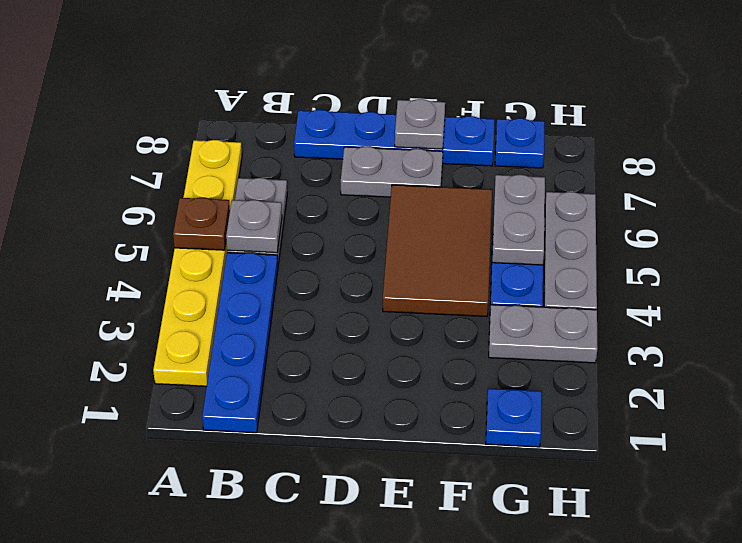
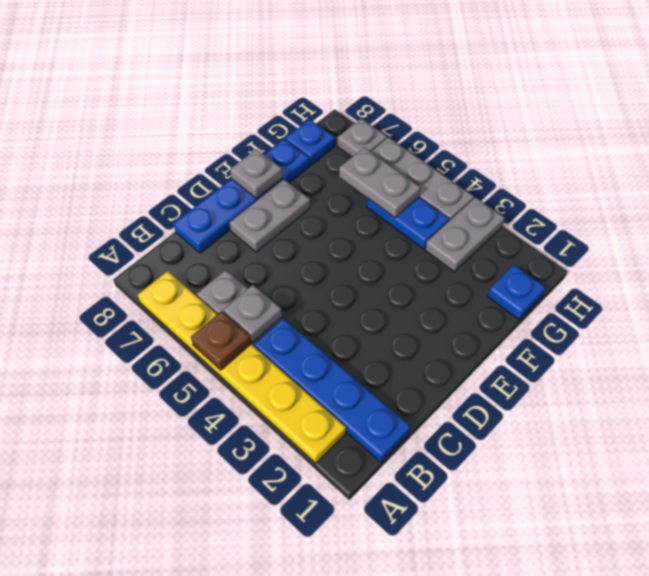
brown tile E4:F6 level 1 -> none
none -> grey plate H7 level 1

